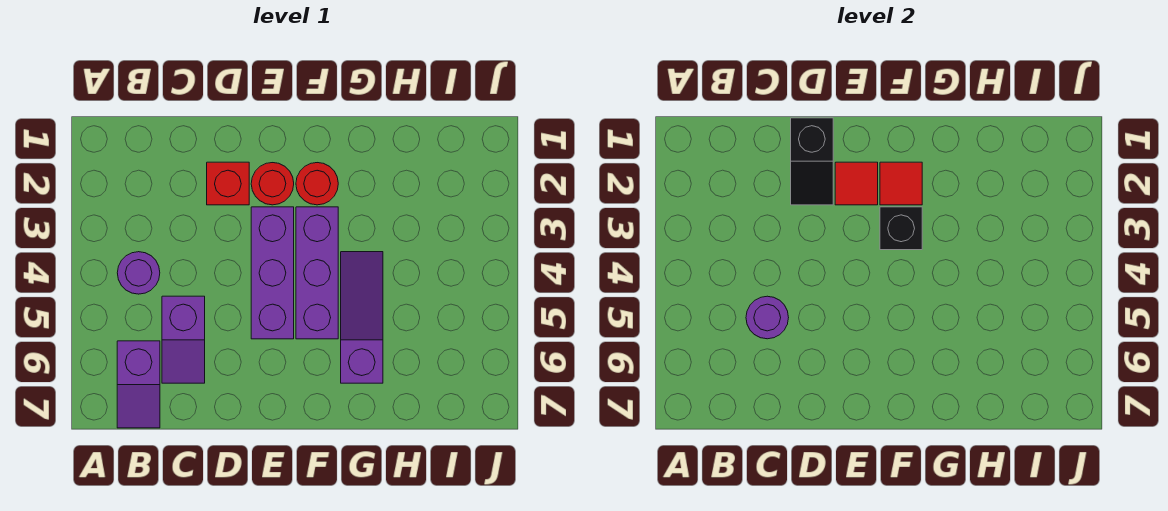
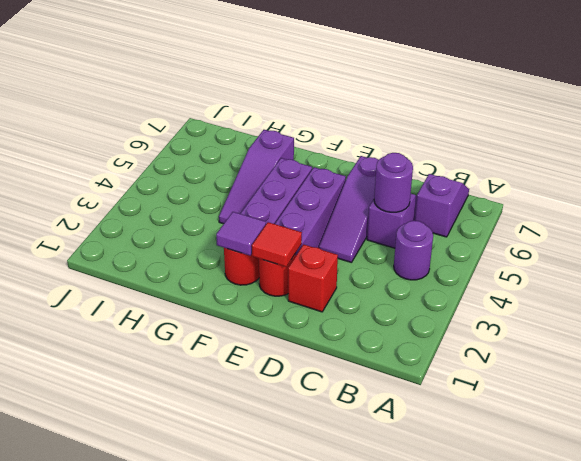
black slope D1:D2 level 2 top 1 -> none
none -> purple slope D4:D6 level 1 top 6
red tile F2 level 2 -> purple tile F2 level 2
black brick F3 level 2 -> none

